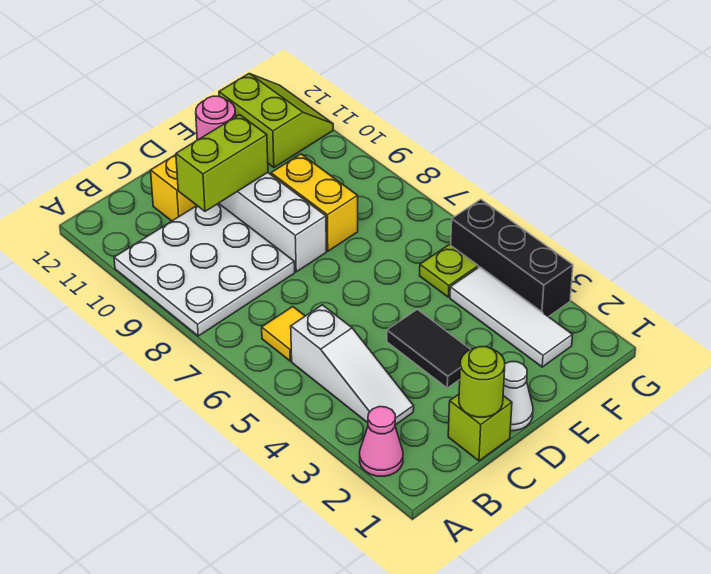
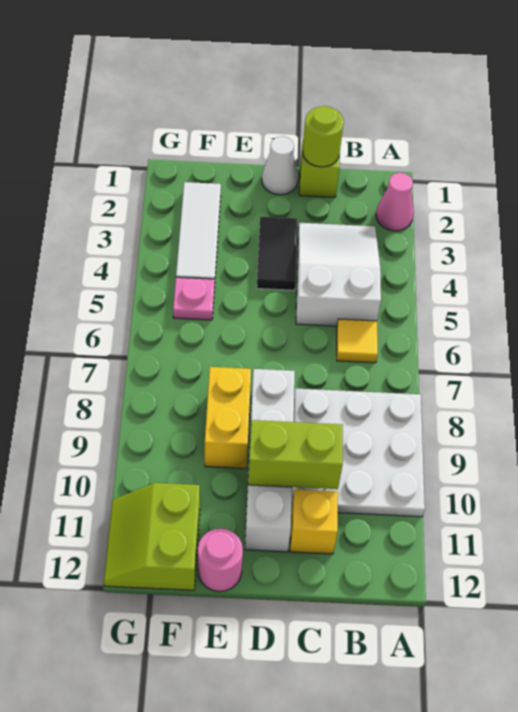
white slope B3:B5 level 1 top 5 -> white slope B3:C5 level 1 top 5
lime plate F5 level 1 -> pink plate F5 level 1
black brick G3:G5 level 1 -> none

